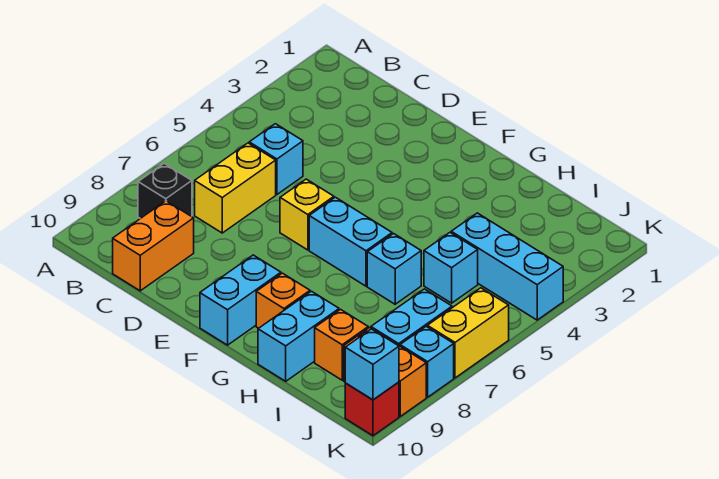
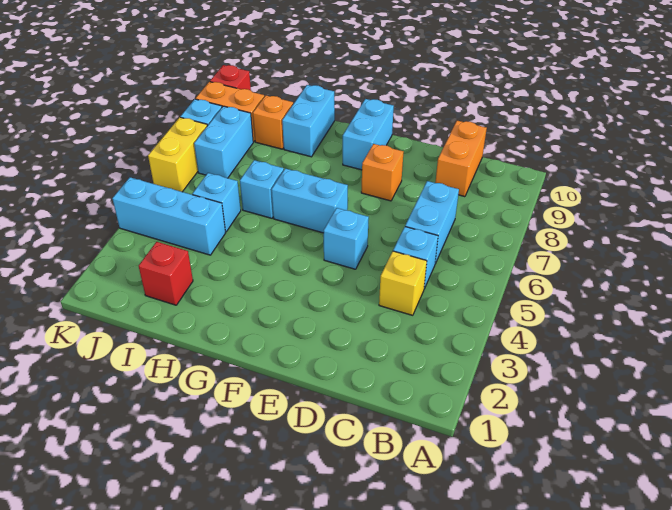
black brick B8 level 1 -> none
yellow brick C6:C7 level 1 -> cyan brick C6:C7 level 1
yellow brick E6 level 1 -> yellow brick C4 level 1
orange brick G9 level 1 -> orange brick E8 level 1
none -> red brick I2 level 1
cyan brick K10 level 2 -> cyan brick E5 level 1

